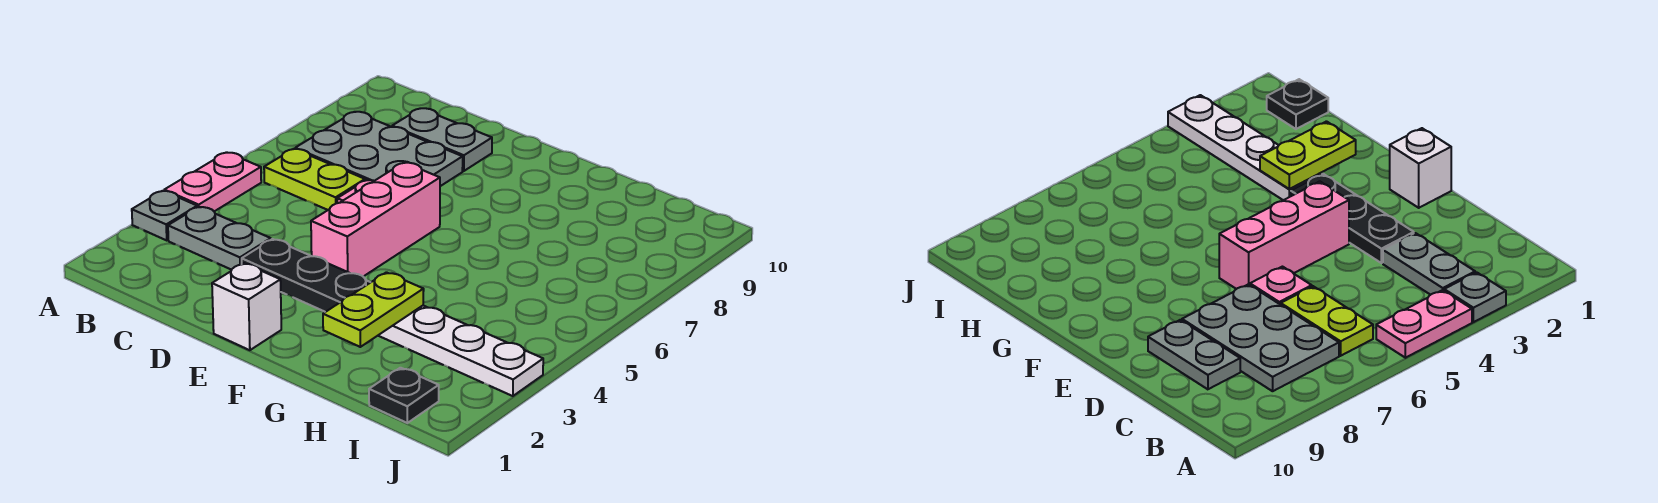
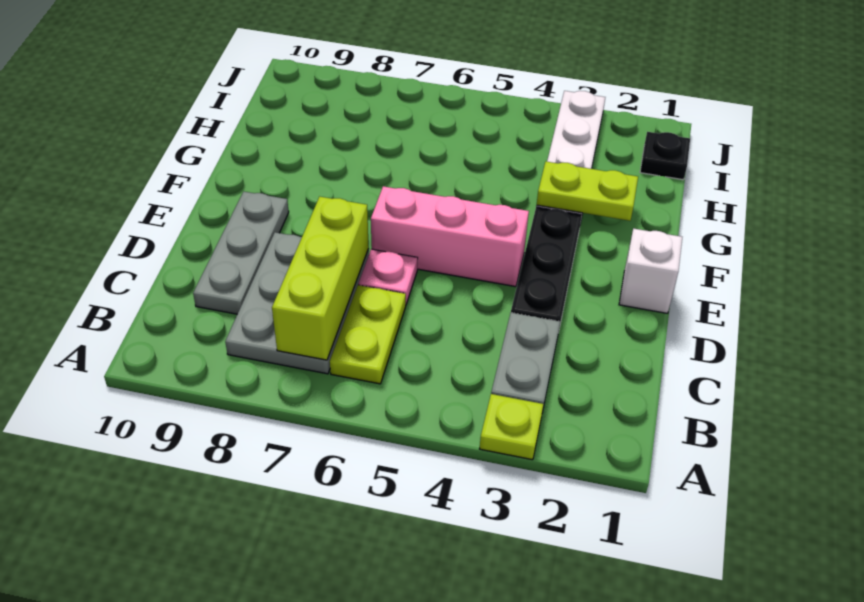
grey plate A3 level 1 -> lime plate A3 level 1
pink plate A4:A5 level 1 -> none
none -> lime brick B7:D7 level 2
grey plate C9:D9 level 1 -> grey plate C9:E9 level 1

